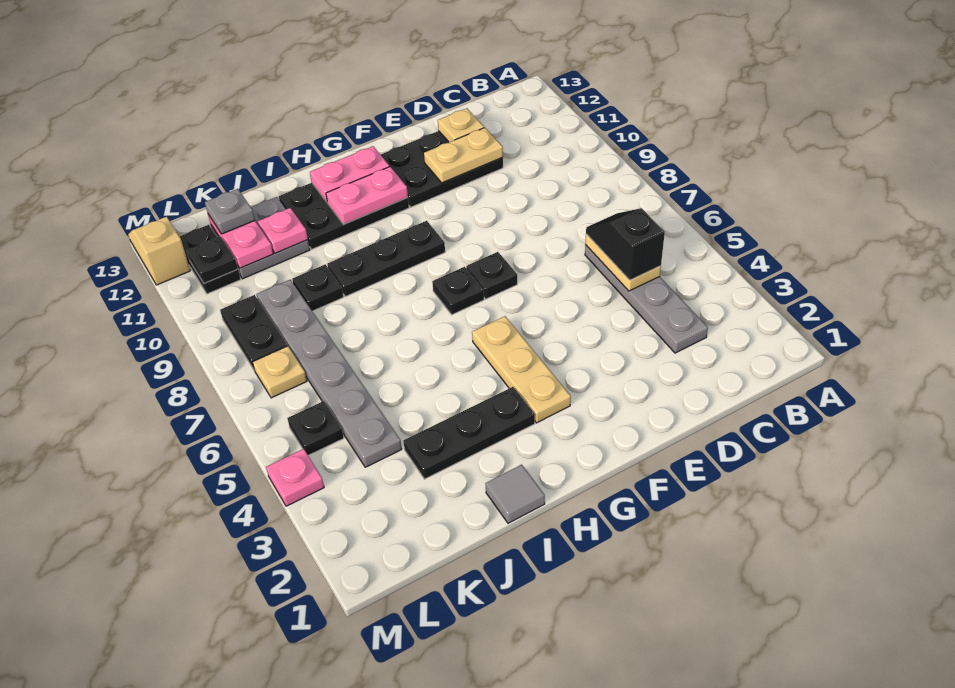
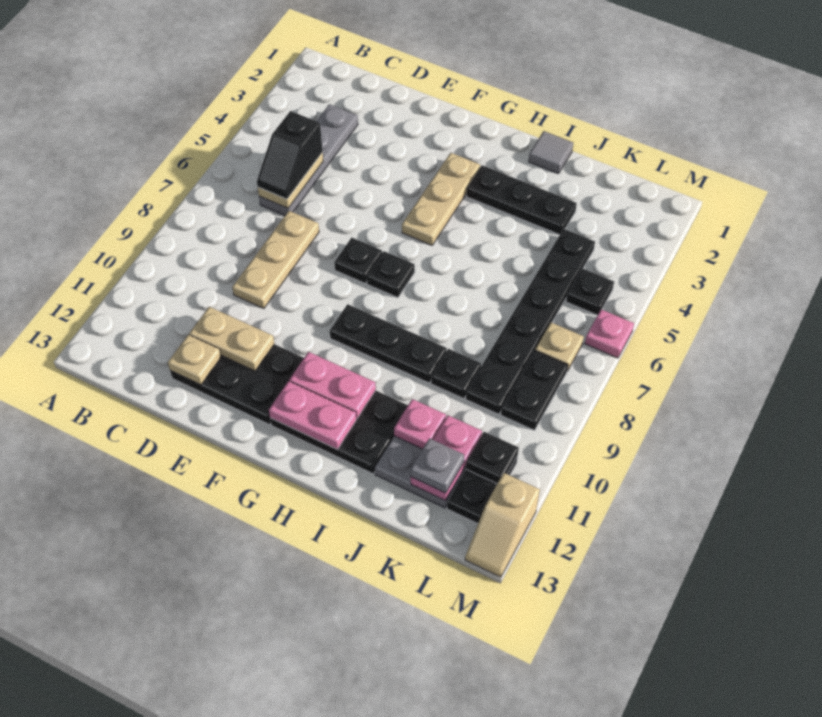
none -> tan plate D7:D9 level 1
grey plate K4:K9 level 1 -> black plate K4:K9 level 1
pink plate M4 level 1 -> pink plate M6 level 1

